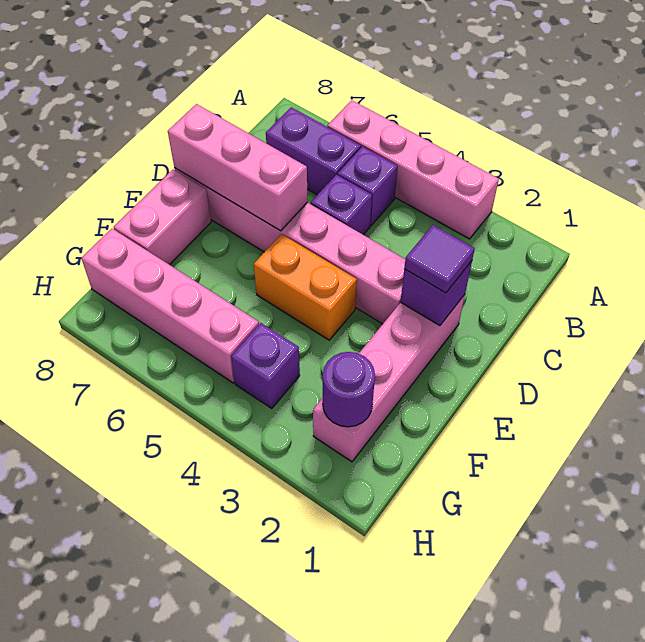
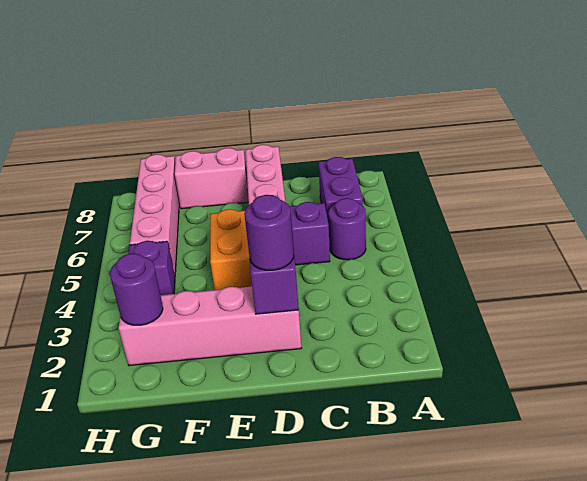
pink brick A3:A6 level 1 -> none
purple brick B5 level 1 -> purple round brick B5 level 1
purple tile D2 level 3 -> purple round brick D2 level 3
pink brick D6:D8 level 2 -> none

